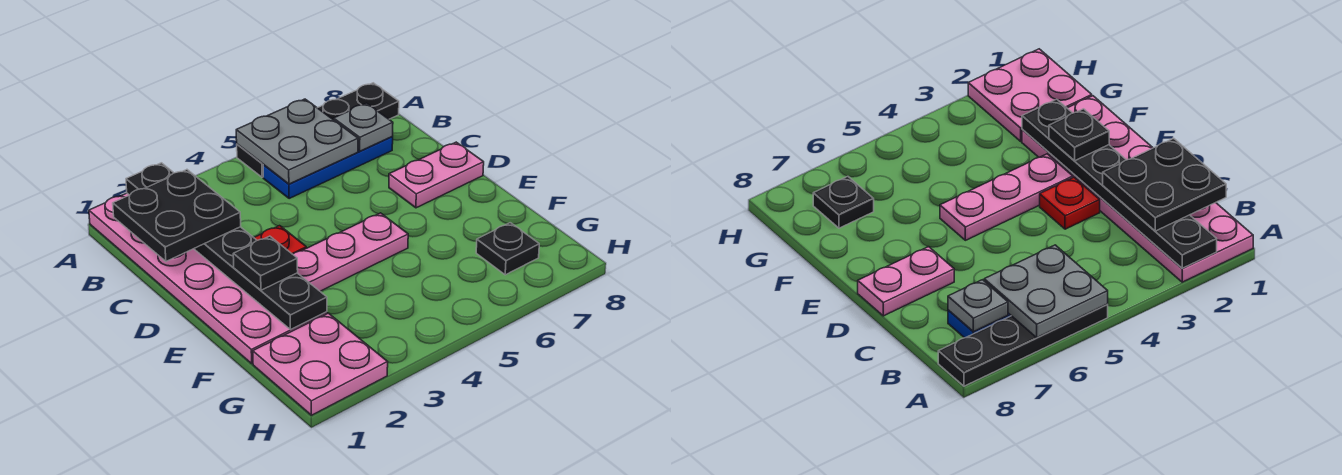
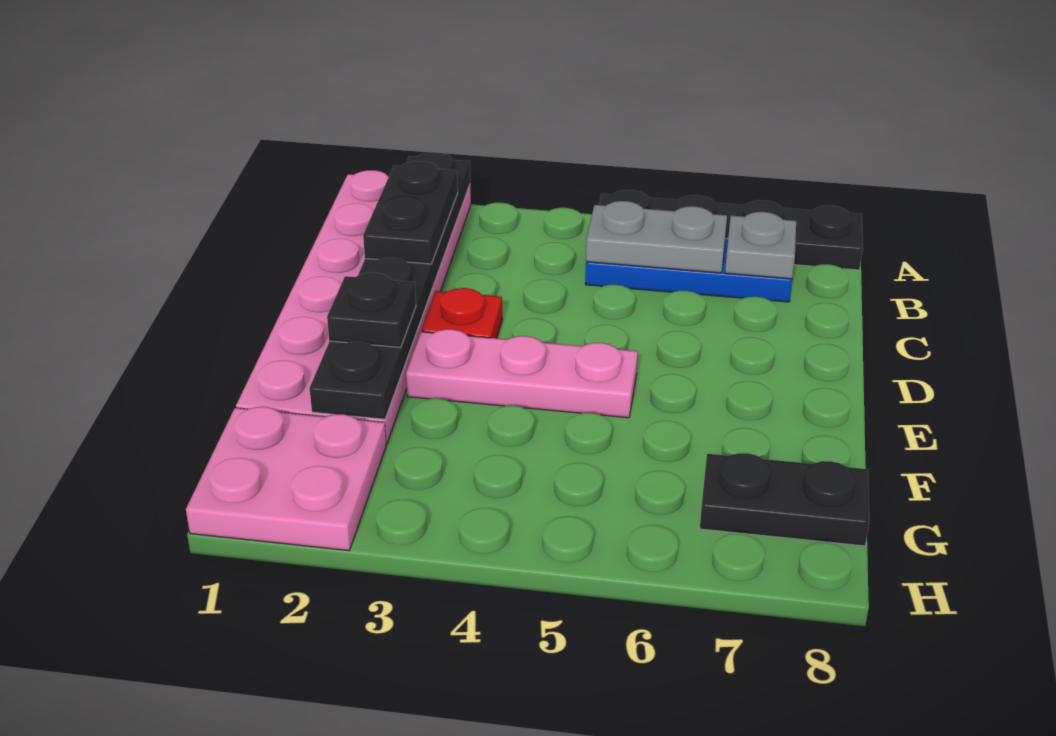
grey plate A5:B6 level 2 -> grey plate B5:B6 level 2
black plate B1:C2 level 3 -> black plate B2:C2 level 3
pink plate D7:D8 level 1 -> none
black plate G7 level 1 -> black plate G7:G8 level 1

